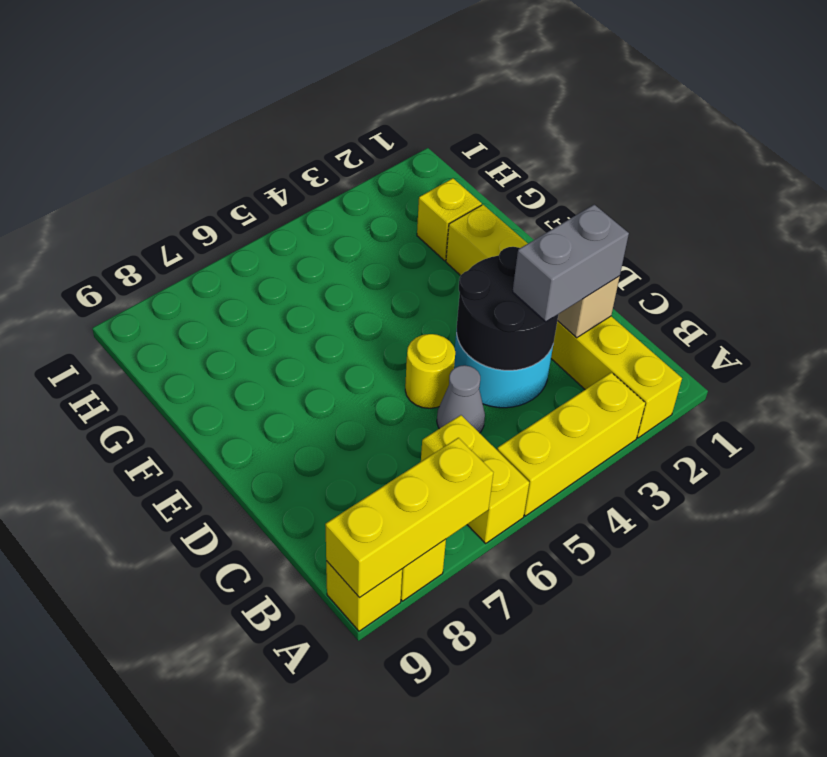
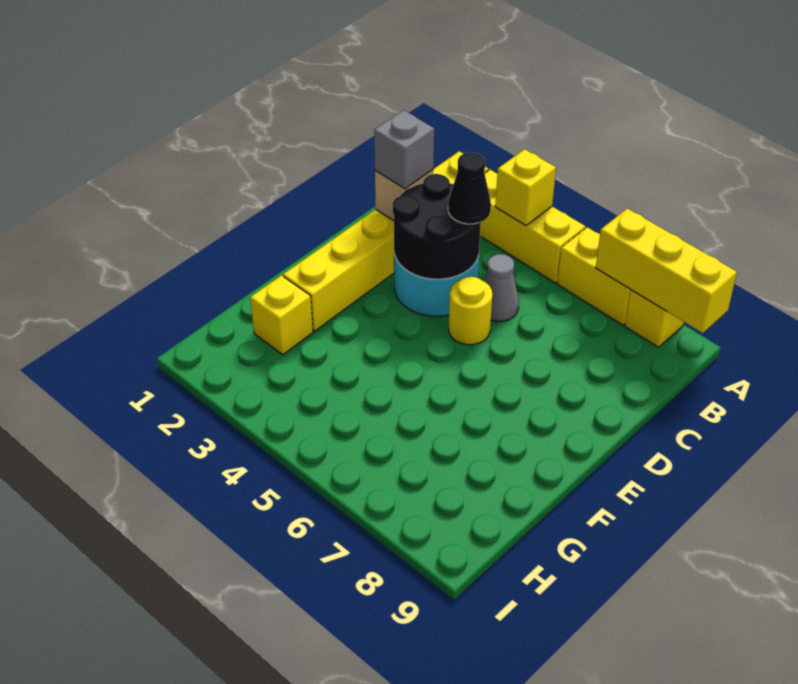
yellow brick A6:B6 level 1 -> yellow brick A6:A7 level 1
yellow brick A9 level 1 -> yellow brick A4 level 2
grey brick C2:C3 level 3 -> grey brick C2 level 3
none -> black cone C4 level 3

